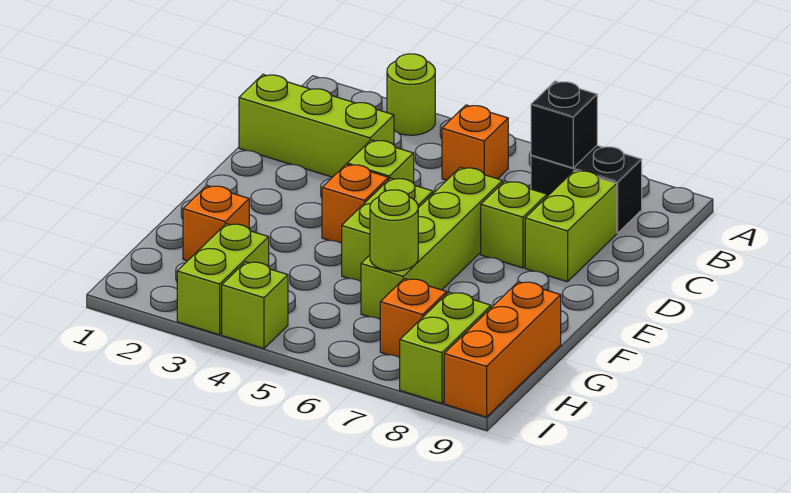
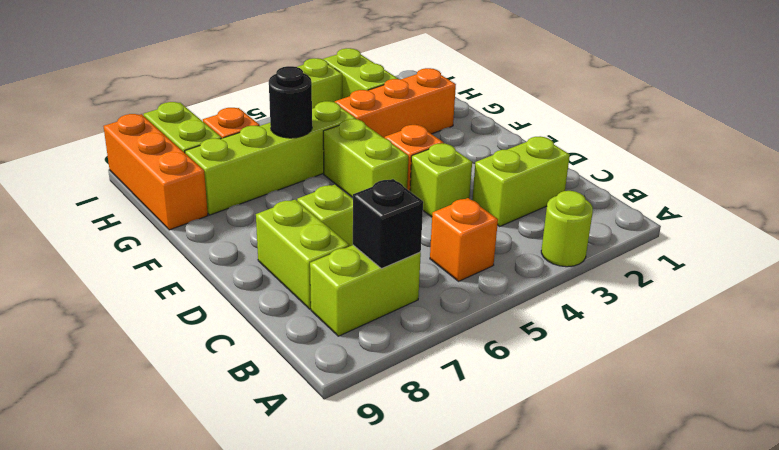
black brick B7:B8 level 1 -> lime brick B7:B8 level 1
lime brick C1:C3 level 1 -> lime brick C2:C3 level 1
lime brick D6:G6 level 1 -> lime brick G5:G8 level 1
orange brick G2 level 1 -> orange brick G2:G4 level 1
lime round brick G6 level 2 -> black round brick G6 level 2

